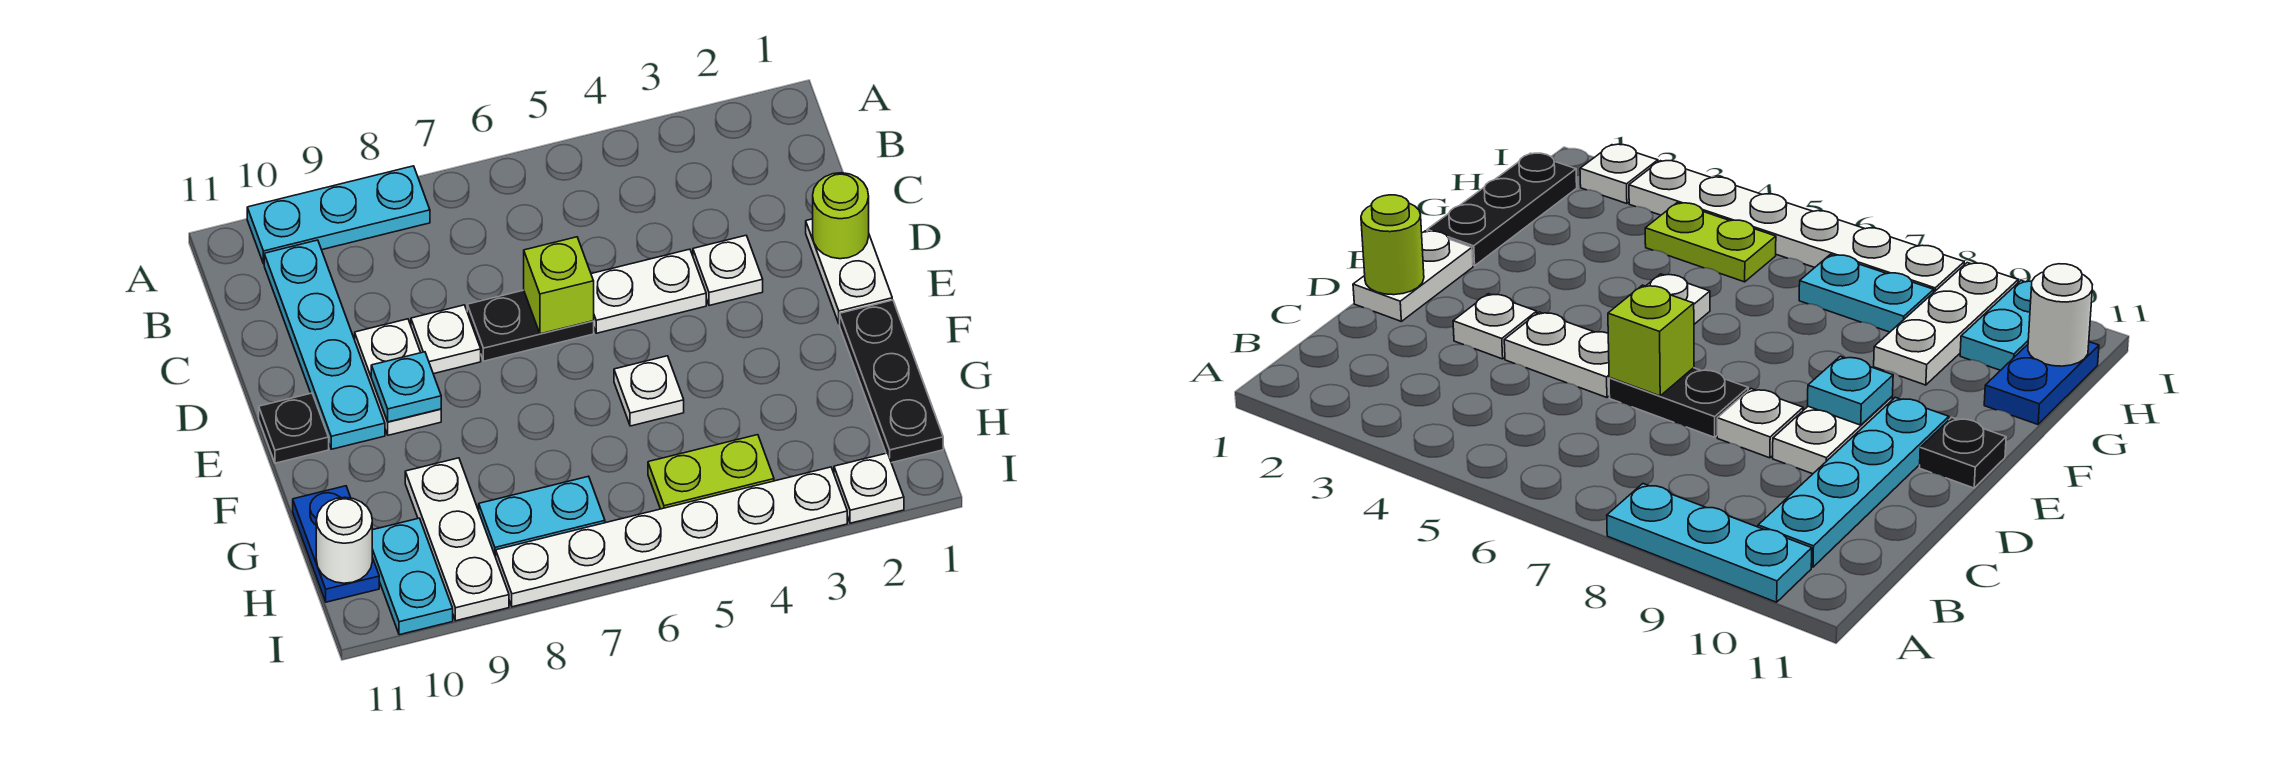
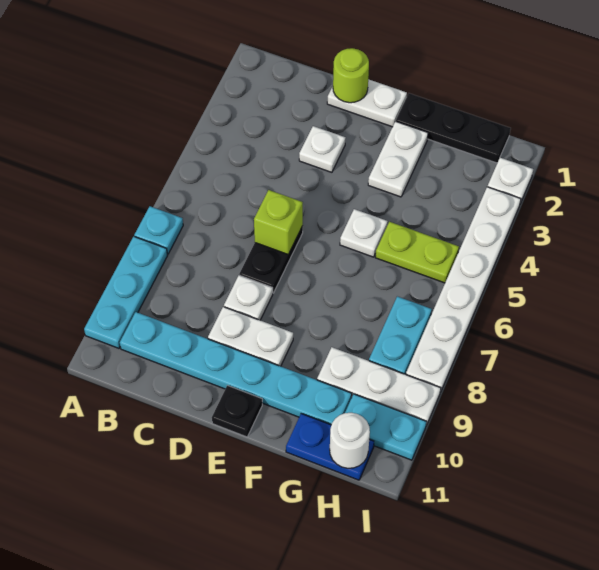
cyan plate B10:E10 level 1 -> cyan plate B10:G10 level 1
white plate D4:D5 level 1 -> white plate F2:F3 level 1
cyan plate E9 level 2 -> cyan plate A7 level 1
lime plate H4:H5 level 1 -> lime plate G5:H5 level 1

